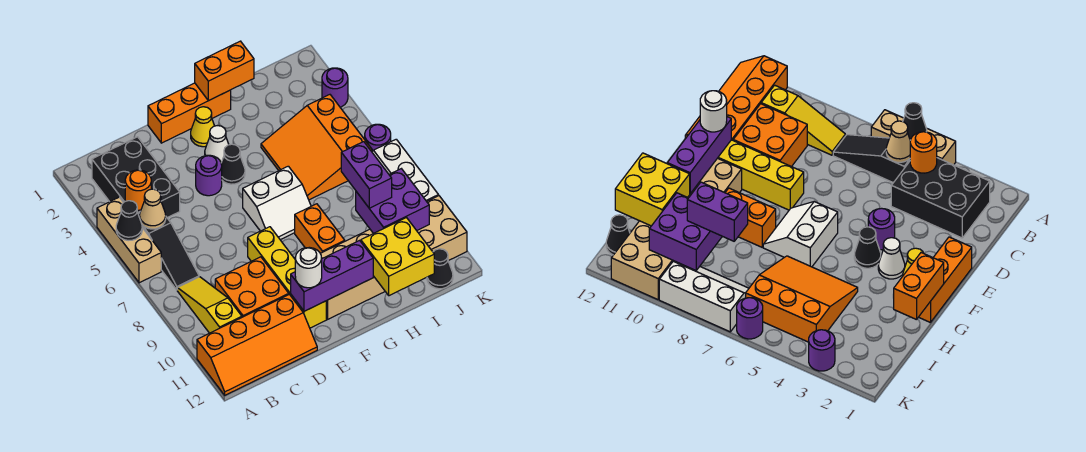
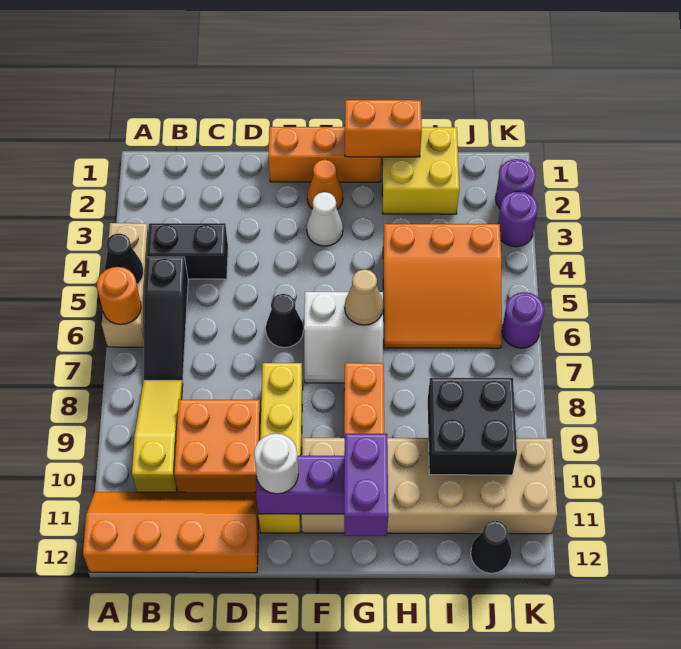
orange slope A11:D12 level 1 top 11 -> orange slope A11:D12 level 1 top 12
black brick B2:C4 level 1 -> black brick B4:C4 level 1
orange round brick B4 level 2 -> orange round brick A6 level 2
tan cone B5 level 2 -> tan cone G6 level 2
purple round brick E4 level 1 -> purple round brick K2 level 1
yellow cone F2 level 1 -> orange cone F2 level 1
black cone F4 level 1 -> black cone E6 level 1
orange slope H4:J6 level 1 top J -> orange slope H4:J6 level 1 top 4
yellow brick H11:I12 level 2 -> yellow brick H1:I2 level 1
purple brick I8:I9 level 3 -> purple brick G11:G12 level 3
purple brick I9:J10 level 2 -> black brick I9:J10 level 2
white slope J7:K9 level 1 top K -> none

